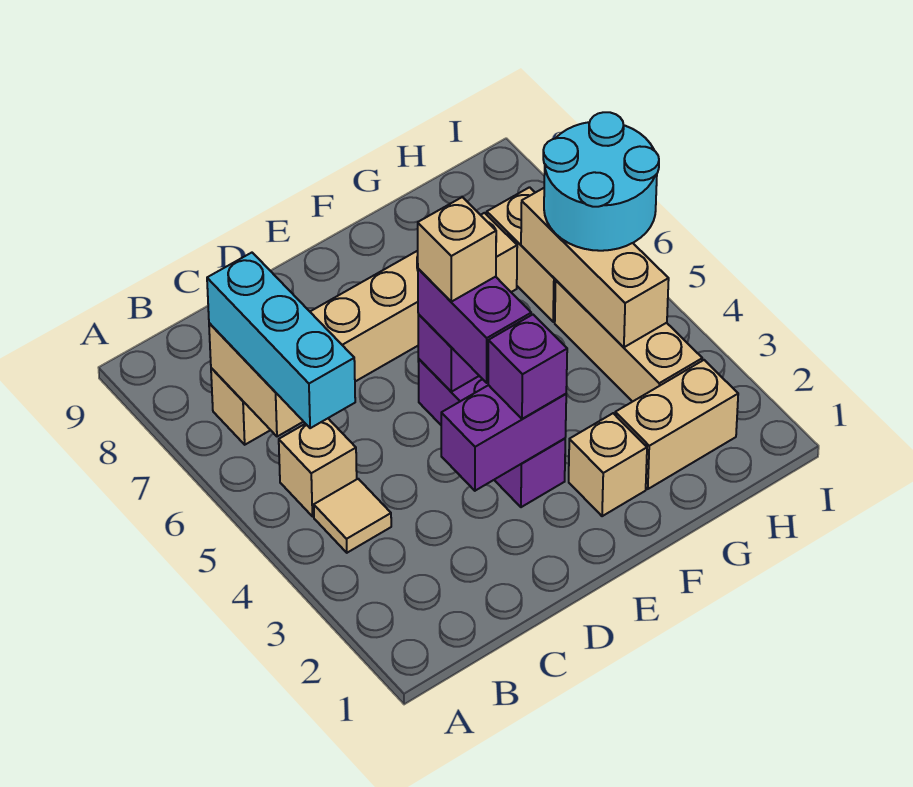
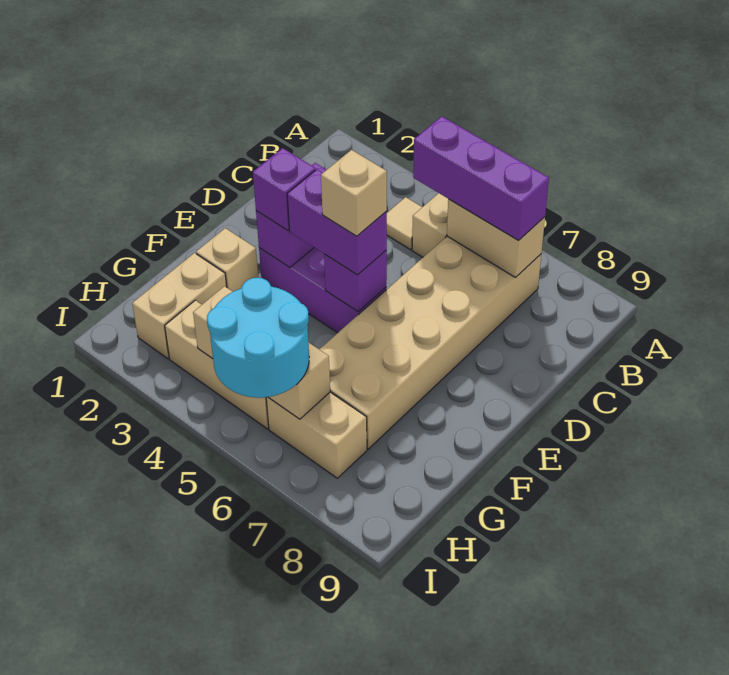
cyan brick B5:B7 level 3 -> purple brick B5:B7 level 3
tan brick B7:G7 level 1 -> tan brick B6:G7 level 1

